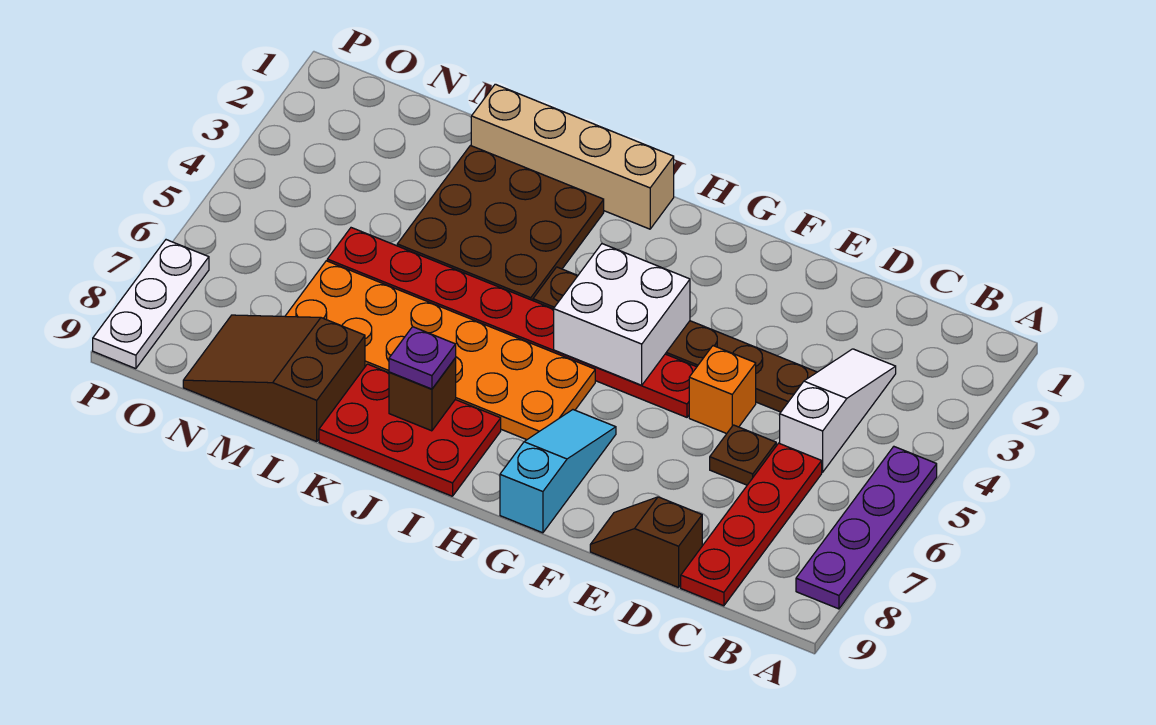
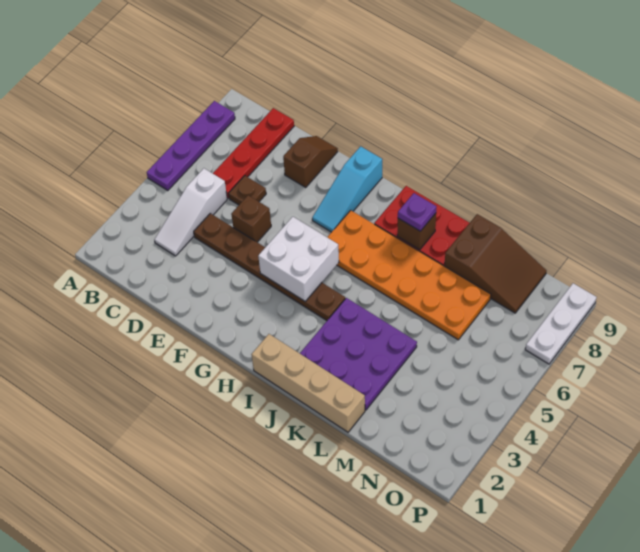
brown slope D9:E9 level 1 top D -> brown slope E8:E9 level 1 top 8
orange brick E5 level 1 -> brown brick E5 level 1
red plate F5:M5 level 1 -> none
brown plate J2:L4 level 1 -> purple plate J2:L4 level 1

